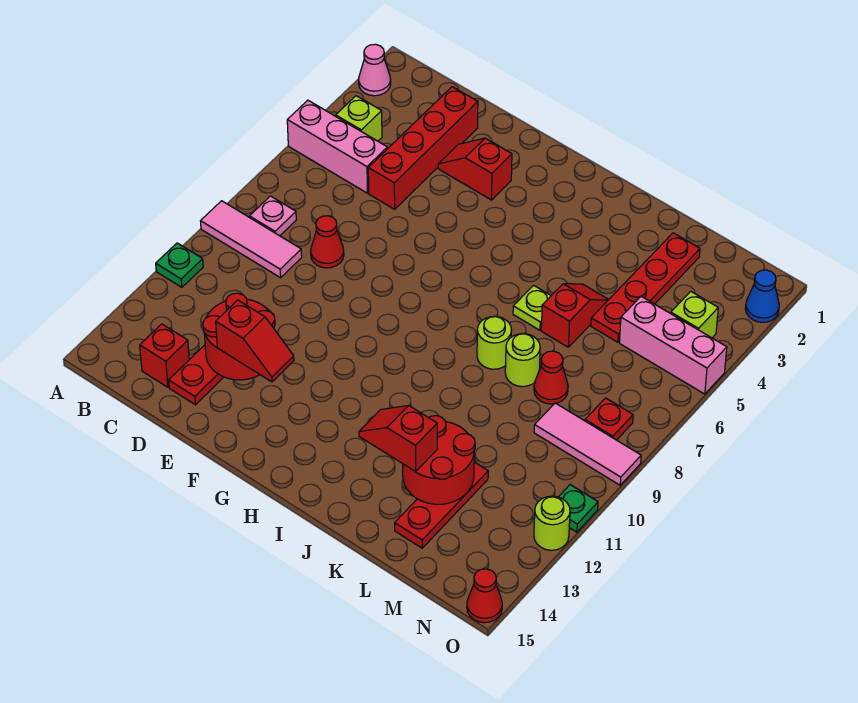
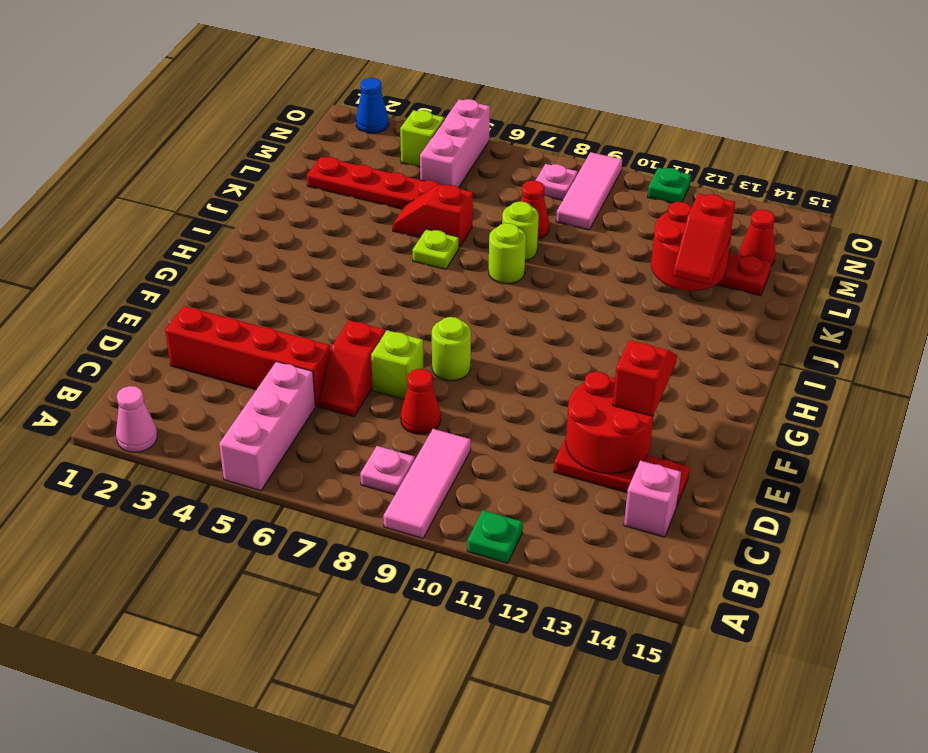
lime brick B4 level 1 -> lime brick E7 level 1
red brick C14 level 1 -> pink brick C14 level 1
red slope E3:F3 level 1 top F -> red slope D6:E6 level 1 top E
red plate N8 level 1 -> pink plate N8 level 1
lime round brick O12 level 1 -> lime round brick F8 level 1
red cone O15 level 1 -> red cone M14 level 1

